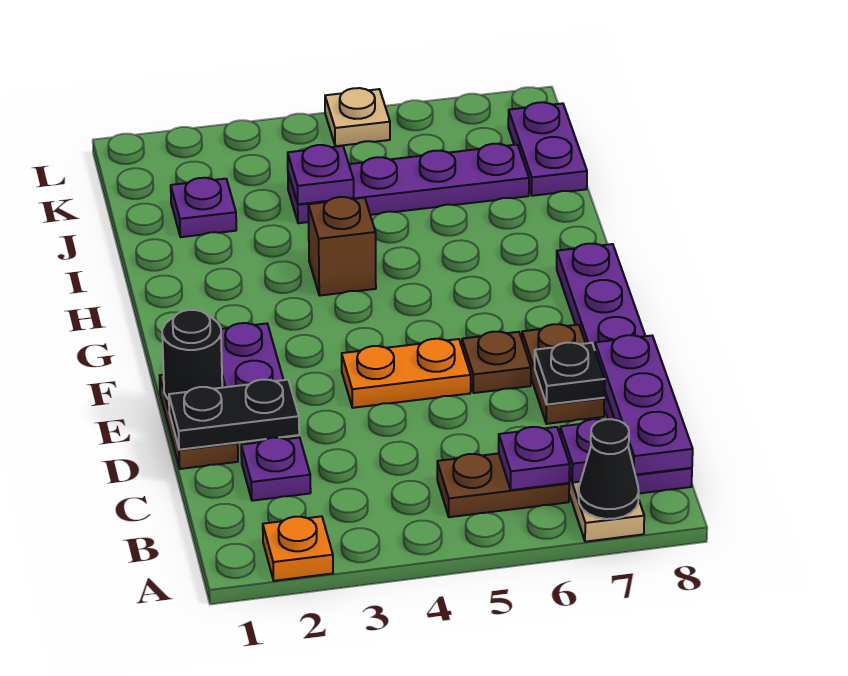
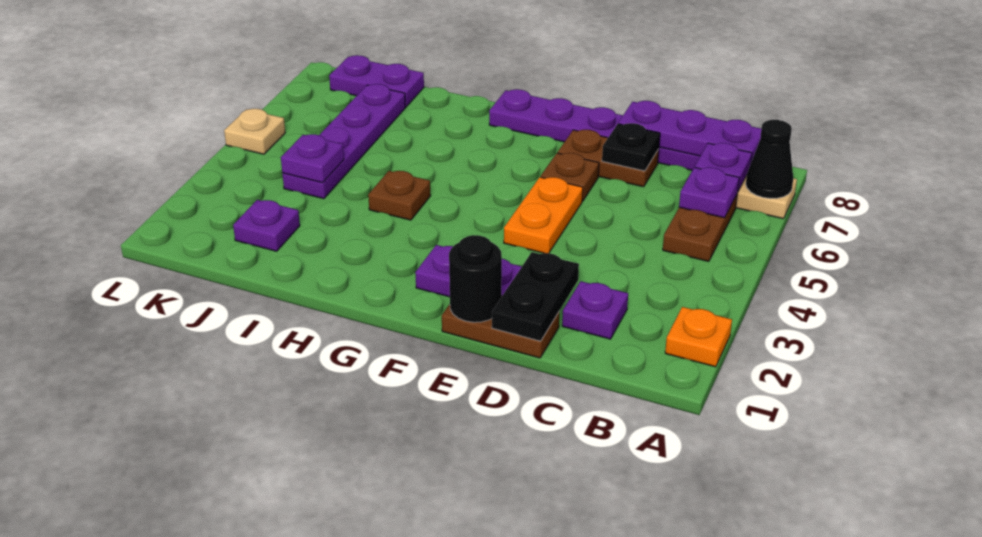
brown brick H4 level 1 -> brown plate H4 level 1

